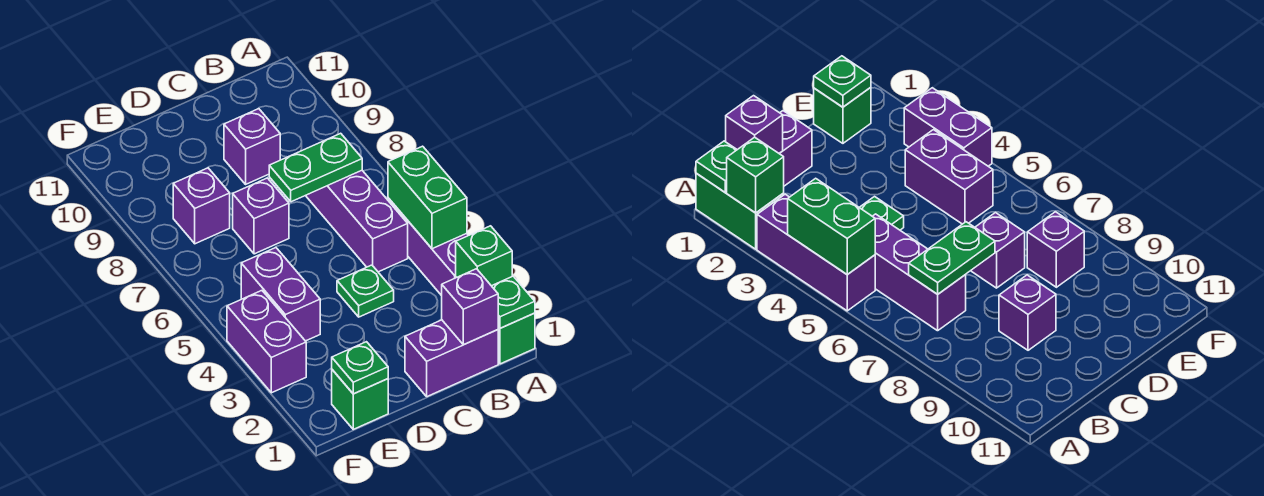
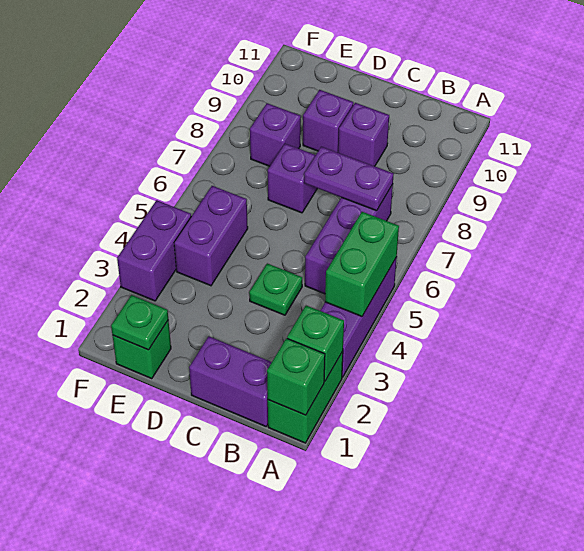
green plate A1 level 2 -> green brick A1 level 2
purple brick B1 level 2 -> purple brick D9 level 1
green plate B7:C7 level 2 -> purple plate B7:C7 level 2

